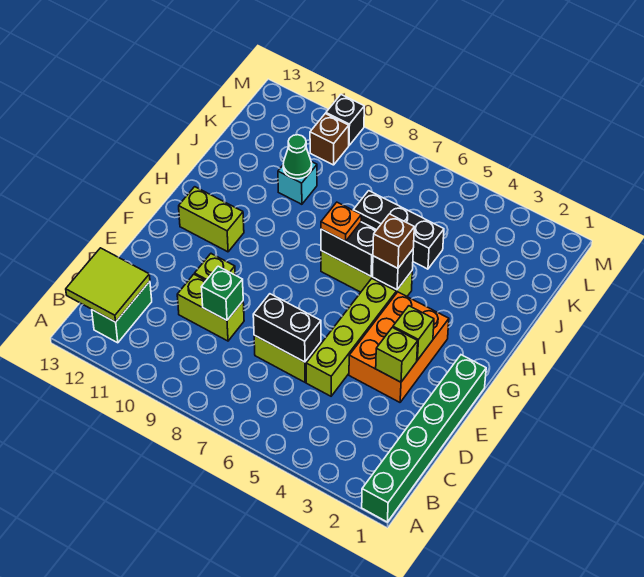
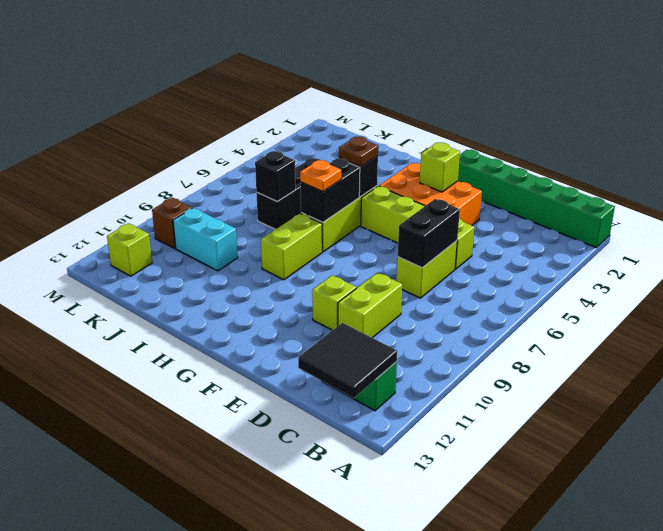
lime tile B12:C13 level 2 -> black tile B12:C13 level 2
green brick D9 level 2 -> none
lime brick E3 level 2 -> lime brick L12 level 1
lime brick G11:G12 level 1 -> lime brick H8:H9 level 1
brown brick H5 level 3 -> brown plate H5 level 3
cyan brick J10 level 1 -> cyan brick J10:K10 level 1
green cone J10 level 2 -> none
black brick M10 level 1 -> black brick J7 level 2

